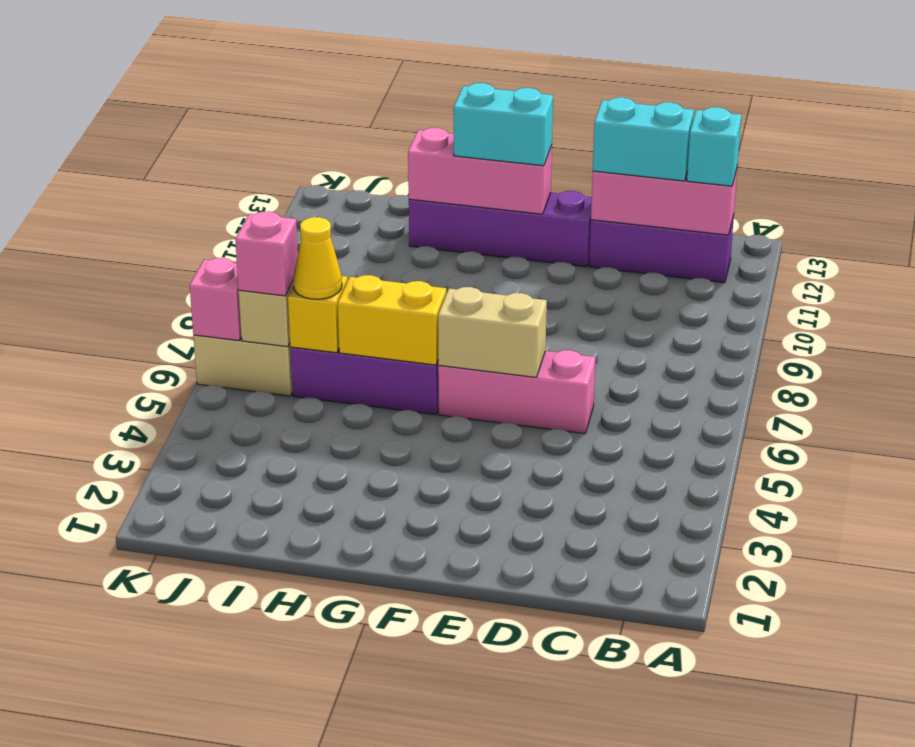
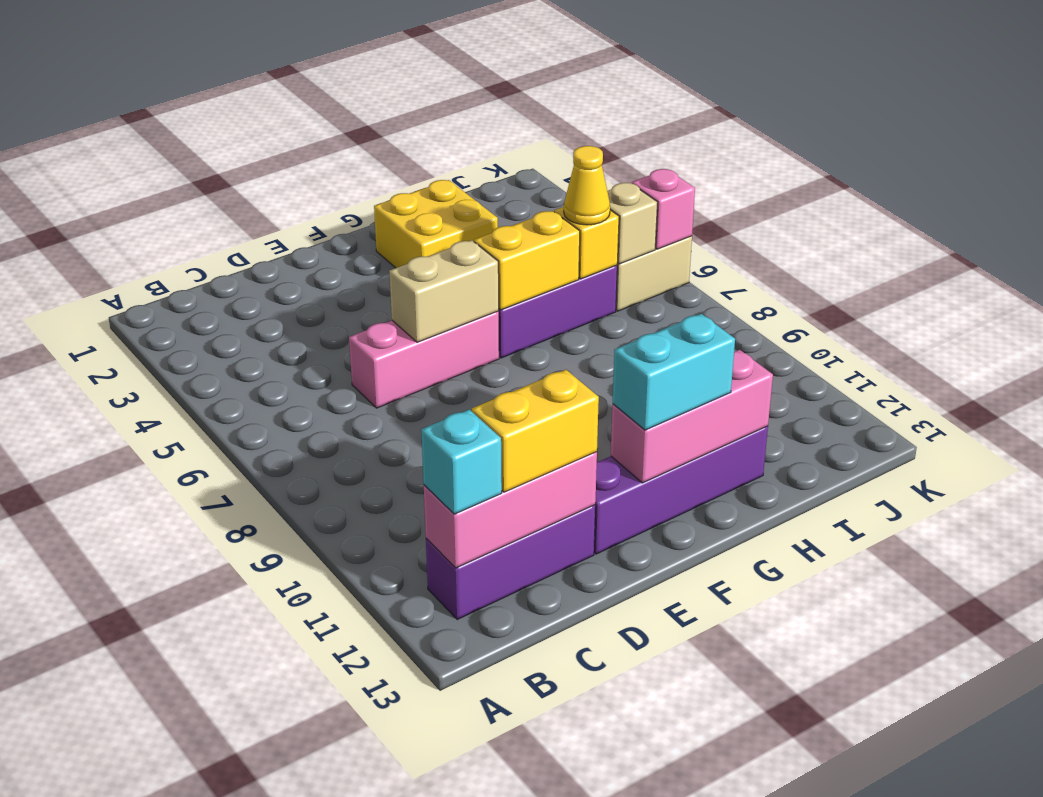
cyan brick C12:D12 level 3 -> yellow brick C12:D12 level 3
none -> yellow brick G2:H3 level 1
pink brick J6 level 3 -> none

